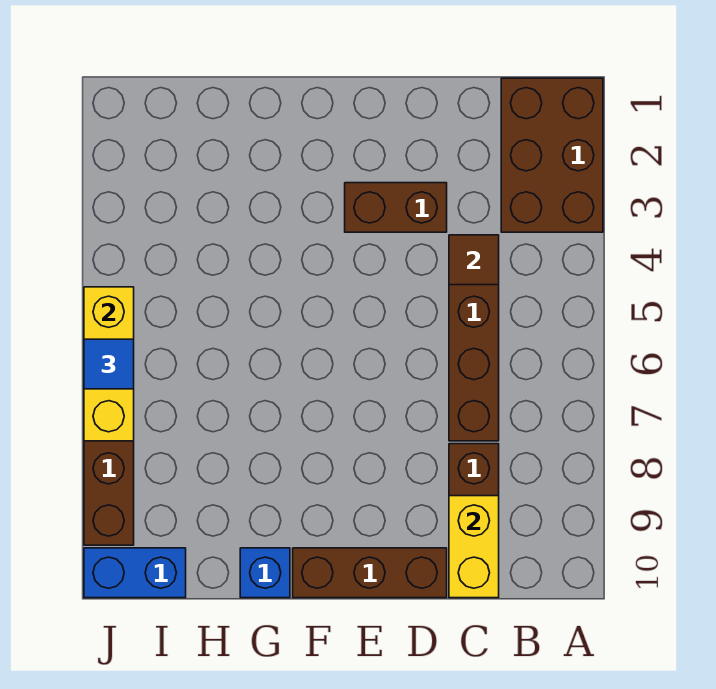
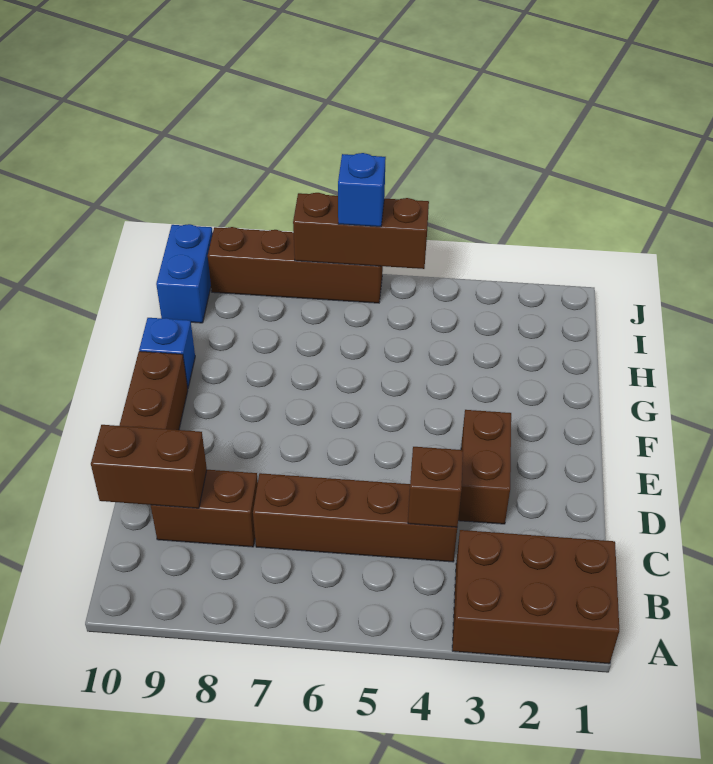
brown tile C4 level 2 -> brown brick C4 level 2
yellow brick C9:C10 level 2 -> brown brick C9:C10 level 2
yellow brick J5:J7 level 2 -> brown brick J5:J7 level 2
blue tile J6 level 3 -> blue brick J6 level 3

